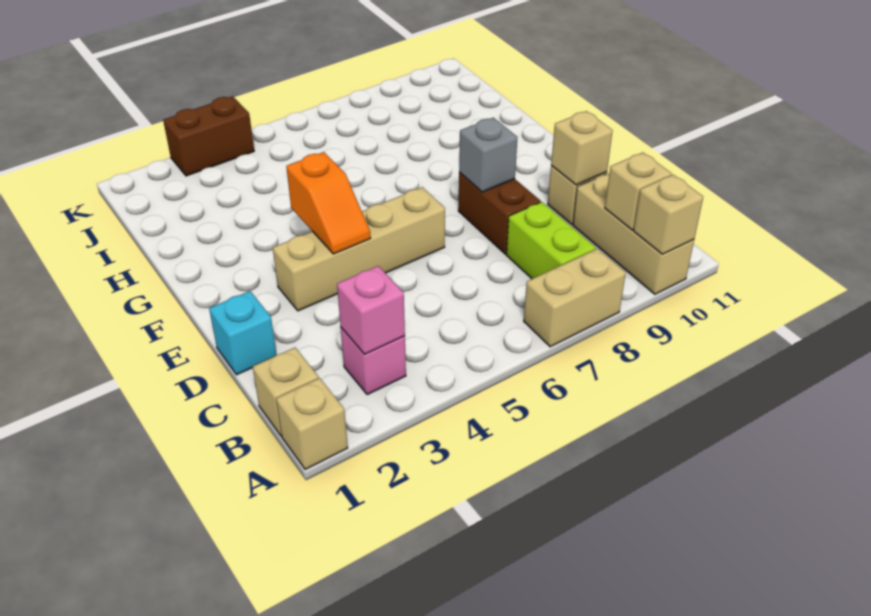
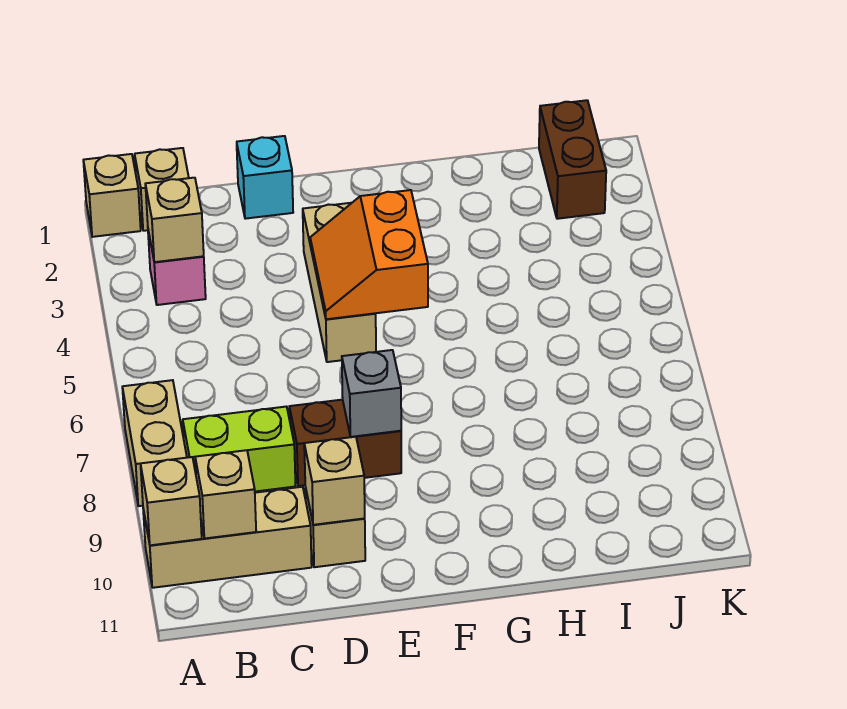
pink brick B3 level 2 -> tan brick B3 level 2
tan brick E3:E6 level 1 -> tan brick E3:E5 level 1
orange slope E4:F4 level 2 top F -> orange slope E4:F5 level 2 top F
brown brick K3:K4 level 1 -> brown brick J1:J2 level 1

